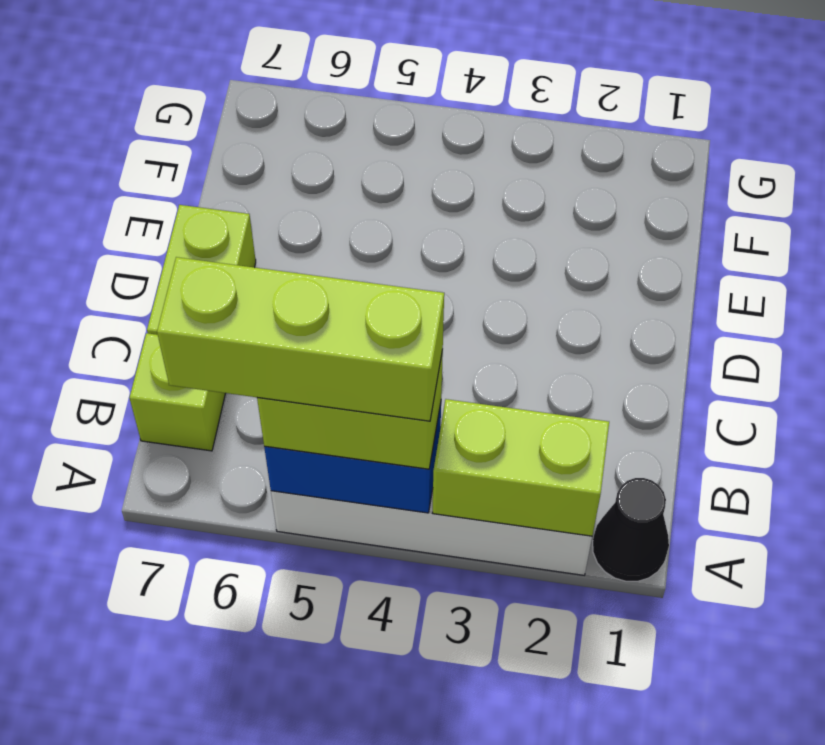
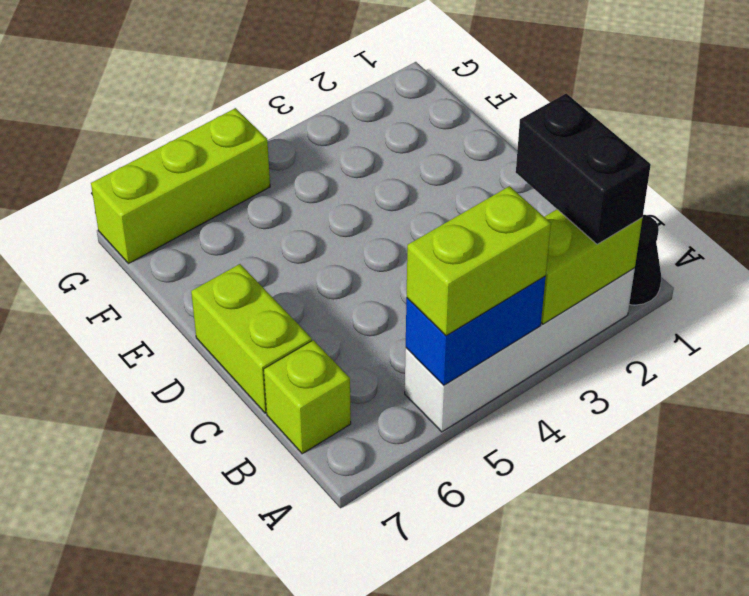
none -> black brick A2:B2 level 3
lime brick A4:A6 level 4 -> lime brick G5:G7 level 1

